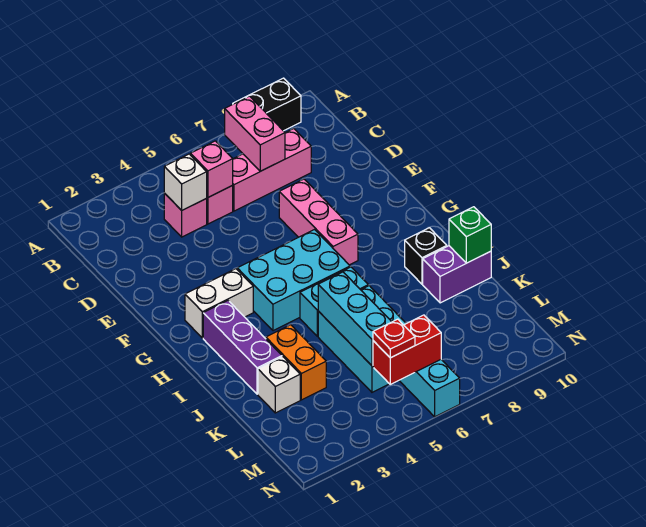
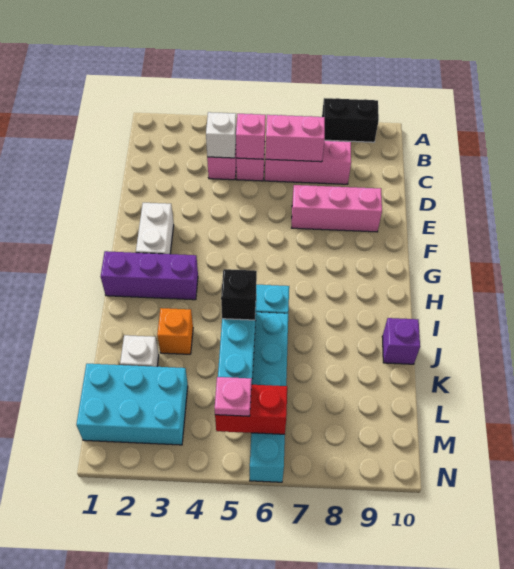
pink brick B7:C7 level 2 -> pink brick C6:C7 level 2
pink brick E7:G7 level 1 -> pink brick E7:E9 level 1
white brick G2:G3 level 1 -> white brick F2:G2 level 1
cyan brick G4:H6 level 1 -> cyan brick L1:M3 level 1
purple brick H2:J2 level 1 -> purple brick H1:H3 level 1
black brick I9 level 1 -> black brick J5 level 3
orange brick J3:K3 level 1 -> orange brick J3 level 1
purple brick J9:J10 level 1 -> purple brick J10 level 1
green brick J10 level 2 -> none
red plate M5 level 3 -> pink plate M5 level 3

